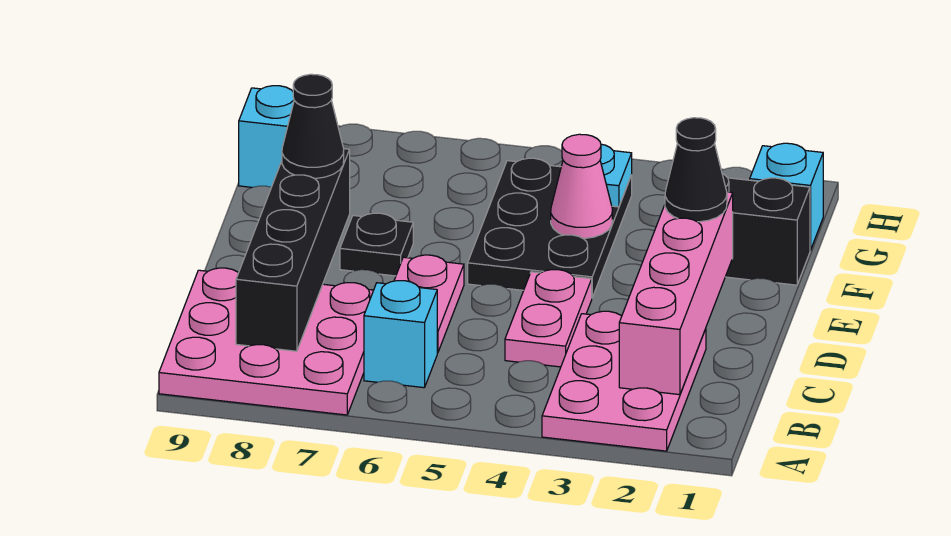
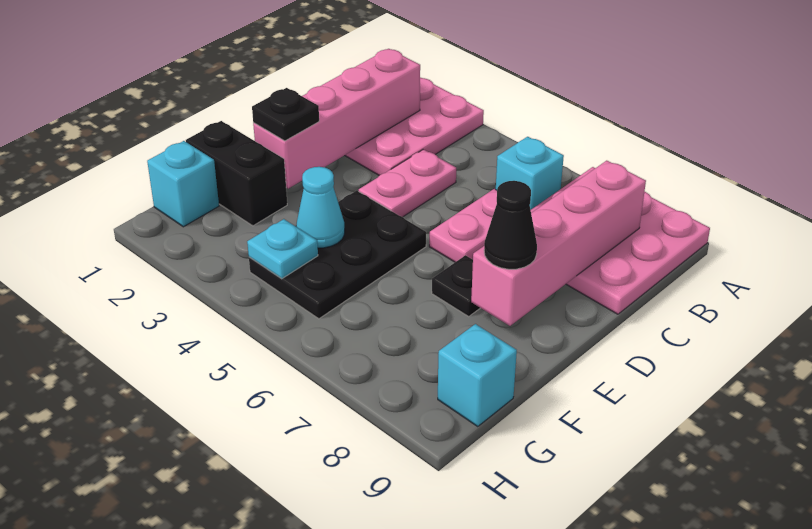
black brick B8:E8 level 2 -> pink brick B8:E8 level 2
black cone E2 level 3 -> black plate E2 level 3
pink cone F4 level 2 -> cyan cone F4 level 2

